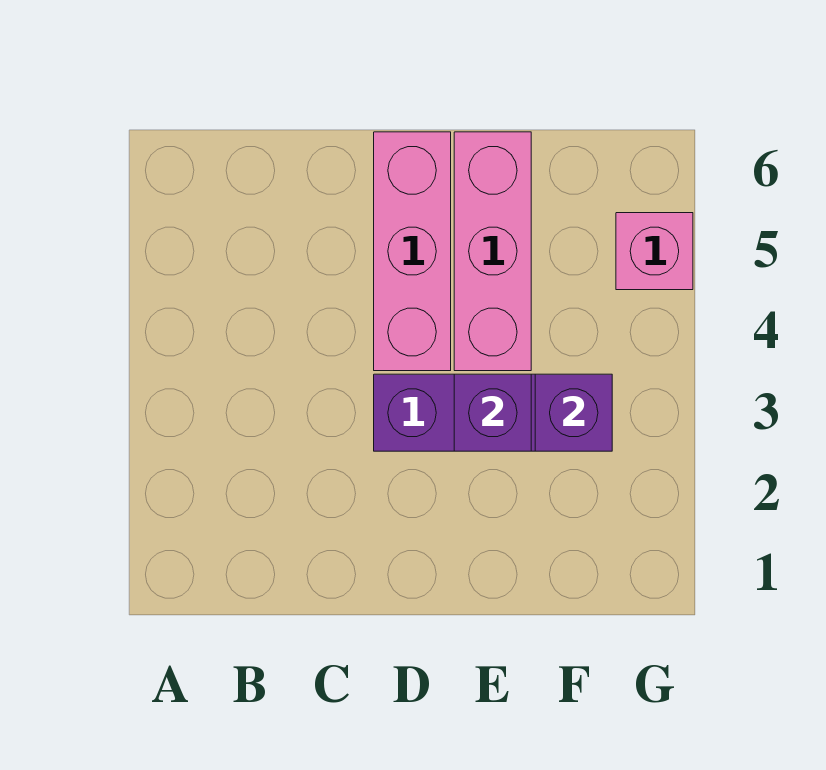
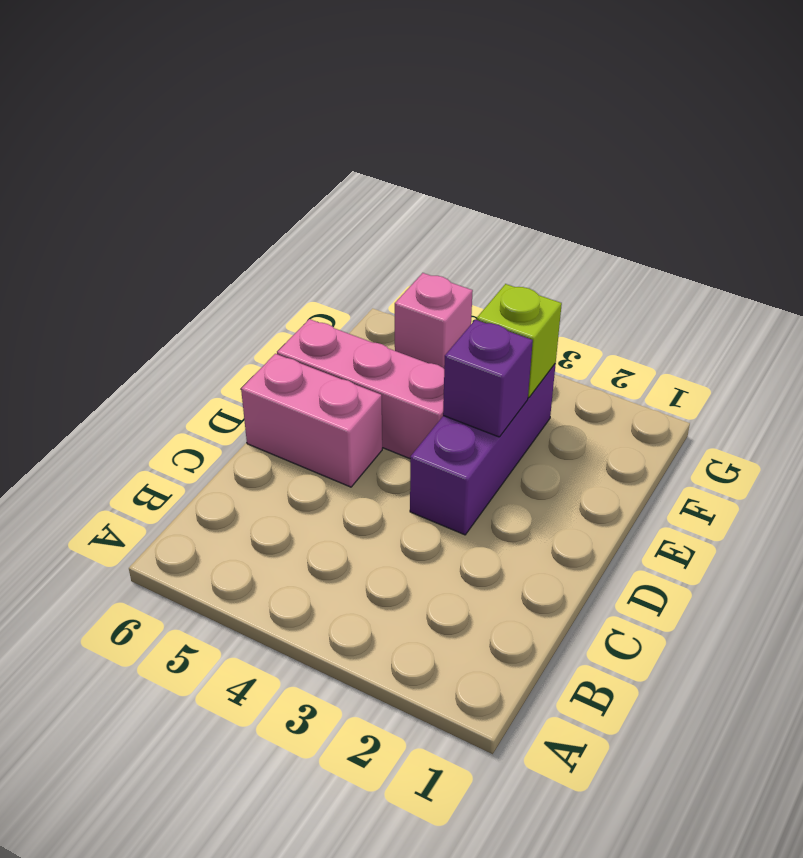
pink brick D4:D6 level 1 -> pink brick D5:D6 level 1
purple brick F3 level 2 -> lime brick F3 level 2

